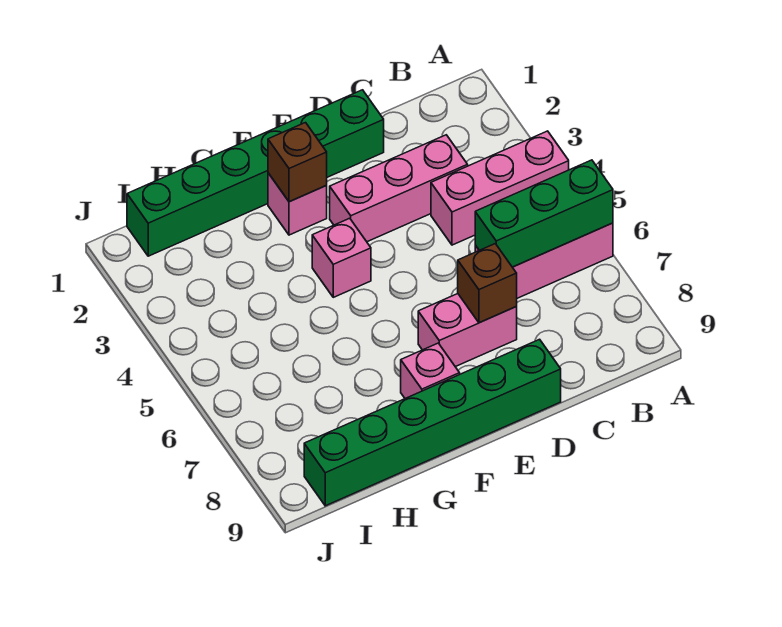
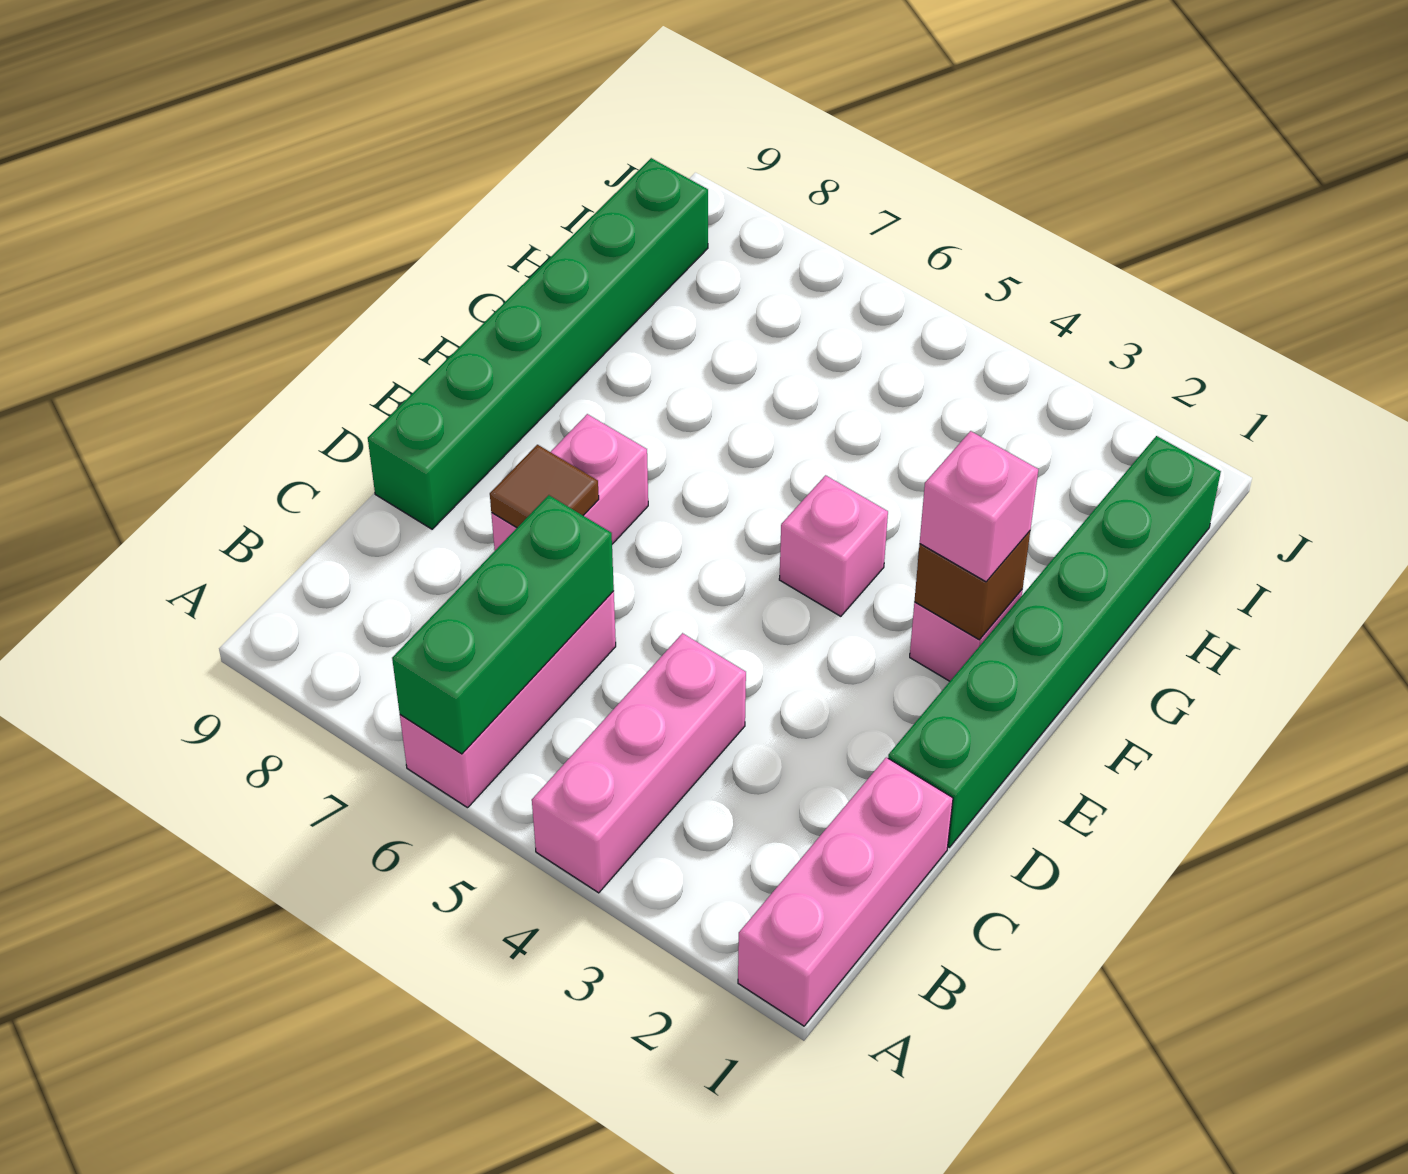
pink brick C3:E3 level 1 -> pink brick A1:C1 level 1
brown brick D7 level 2 -> brown tile D7 level 2
pink brick F8 level 1 -> pink brick F2 level 3

